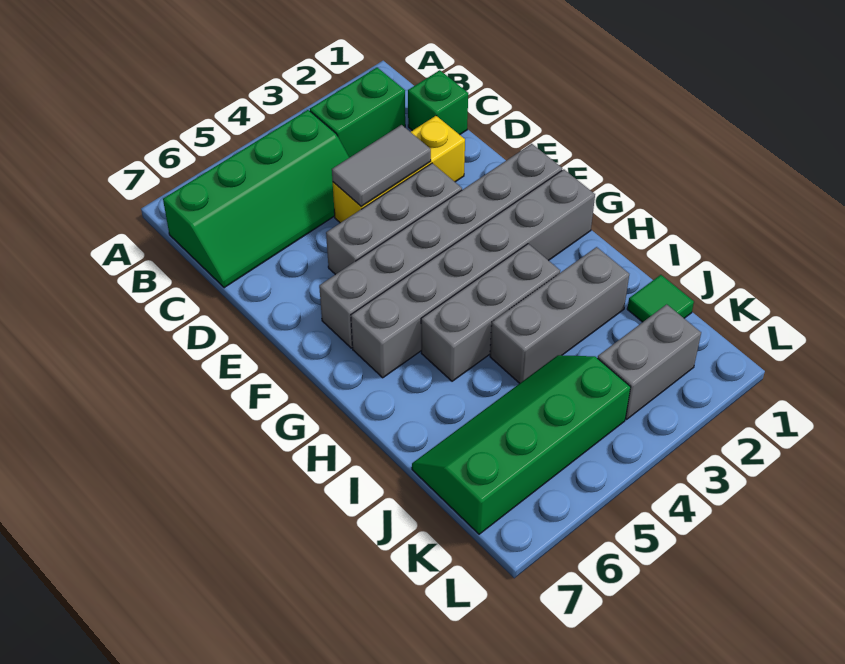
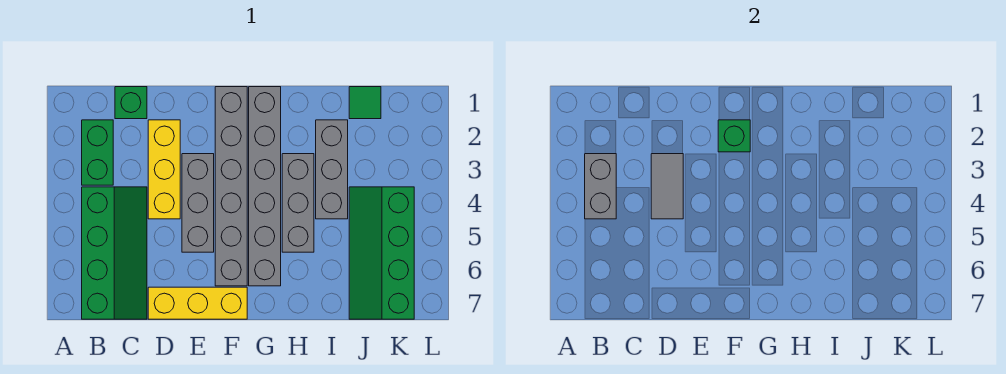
none -> yellow brick D7:F7 level 1
none -> green brick F2 level 2
grey brick K2:K3 level 1 -> grey brick B3:B4 level 2

